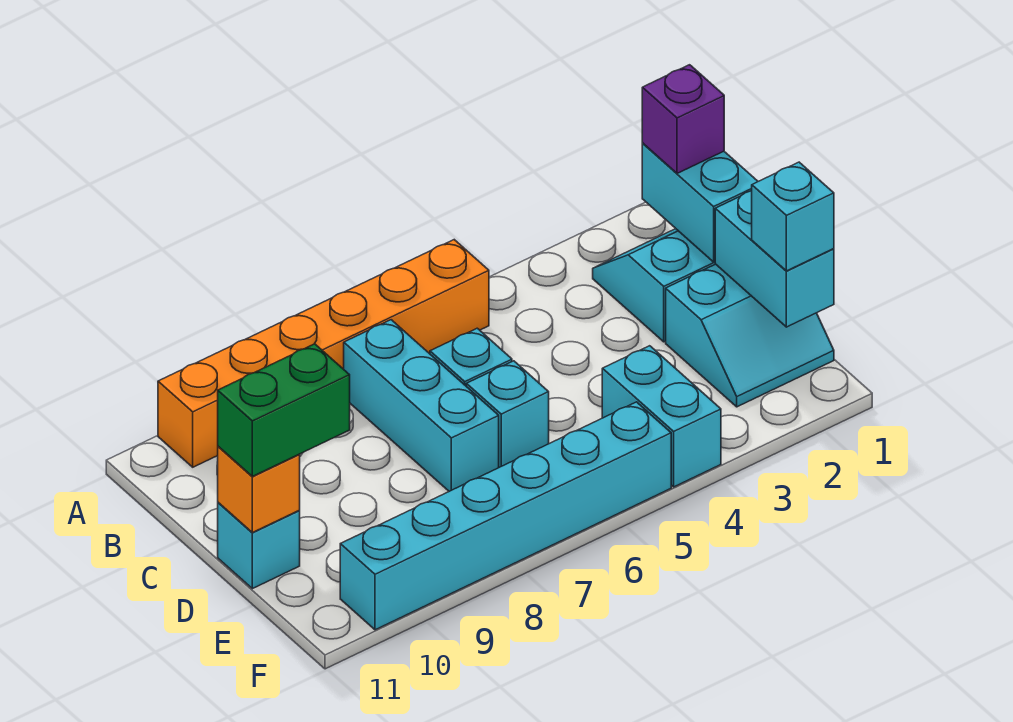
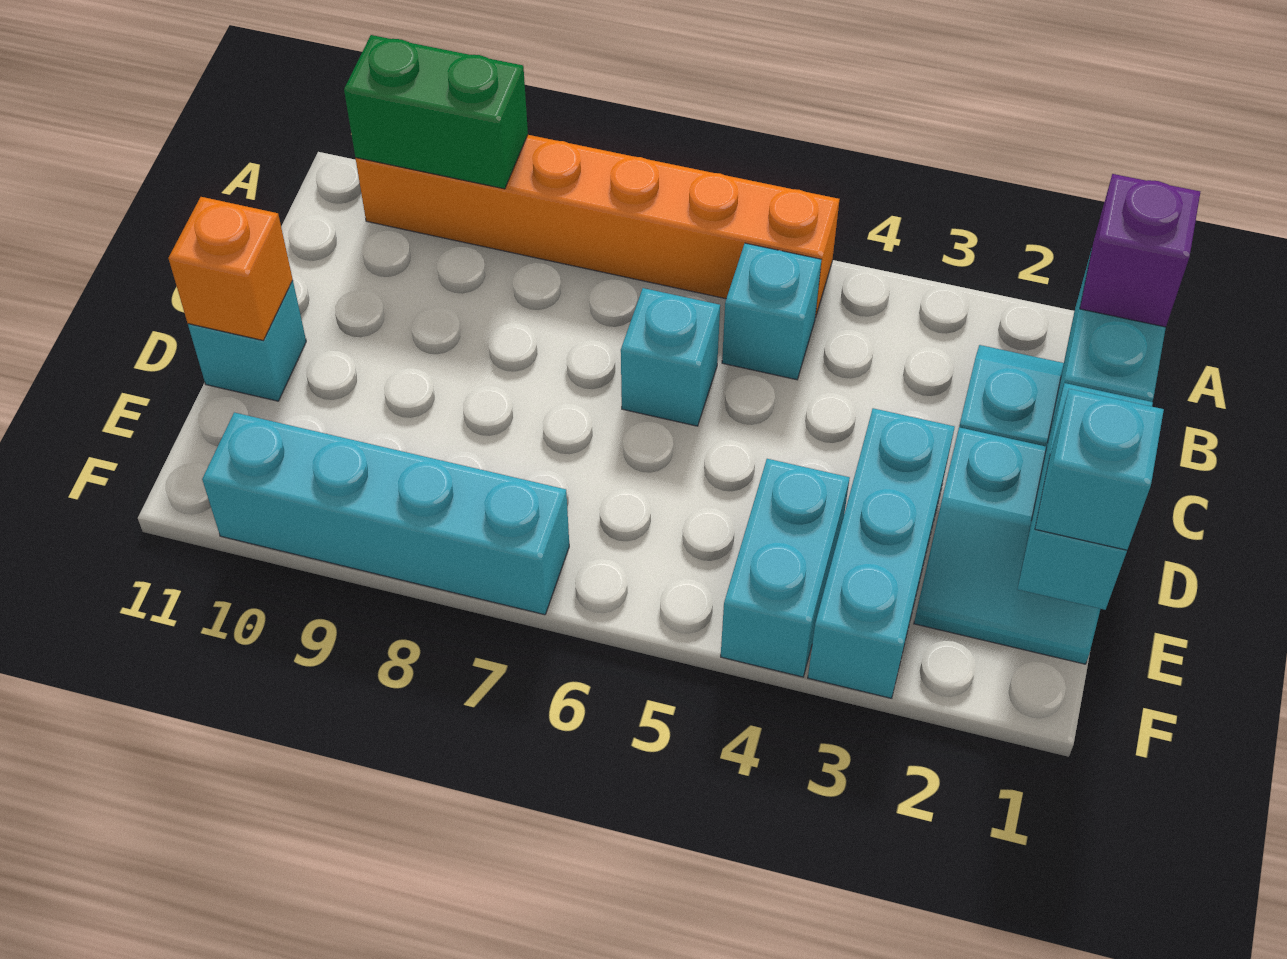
cyan brick B7:D7 level 1 -> cyan brick D3:F3 level 1
cyan brick D6 level 1 -> cyan brick B5 level 1
green brick D10:D11 level 3 -> green brick A9:A10 level 2
cyan brick F5:F10 level 1 -> cyan brick F7:F10 level 1

